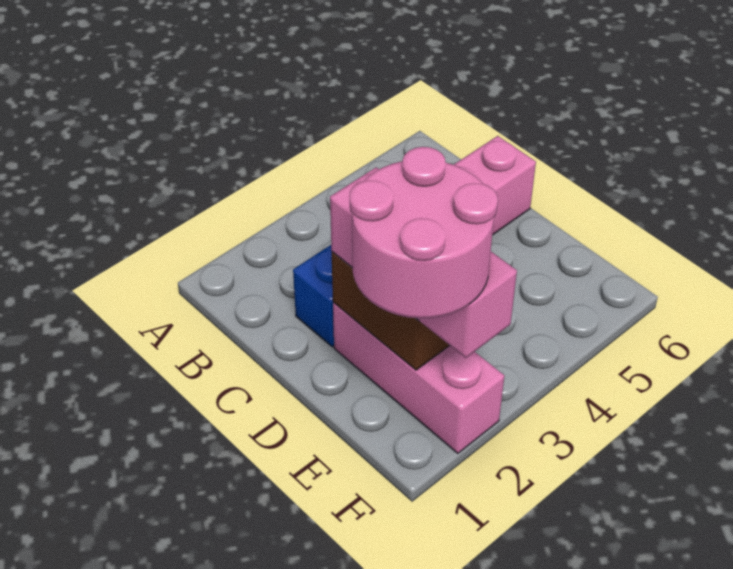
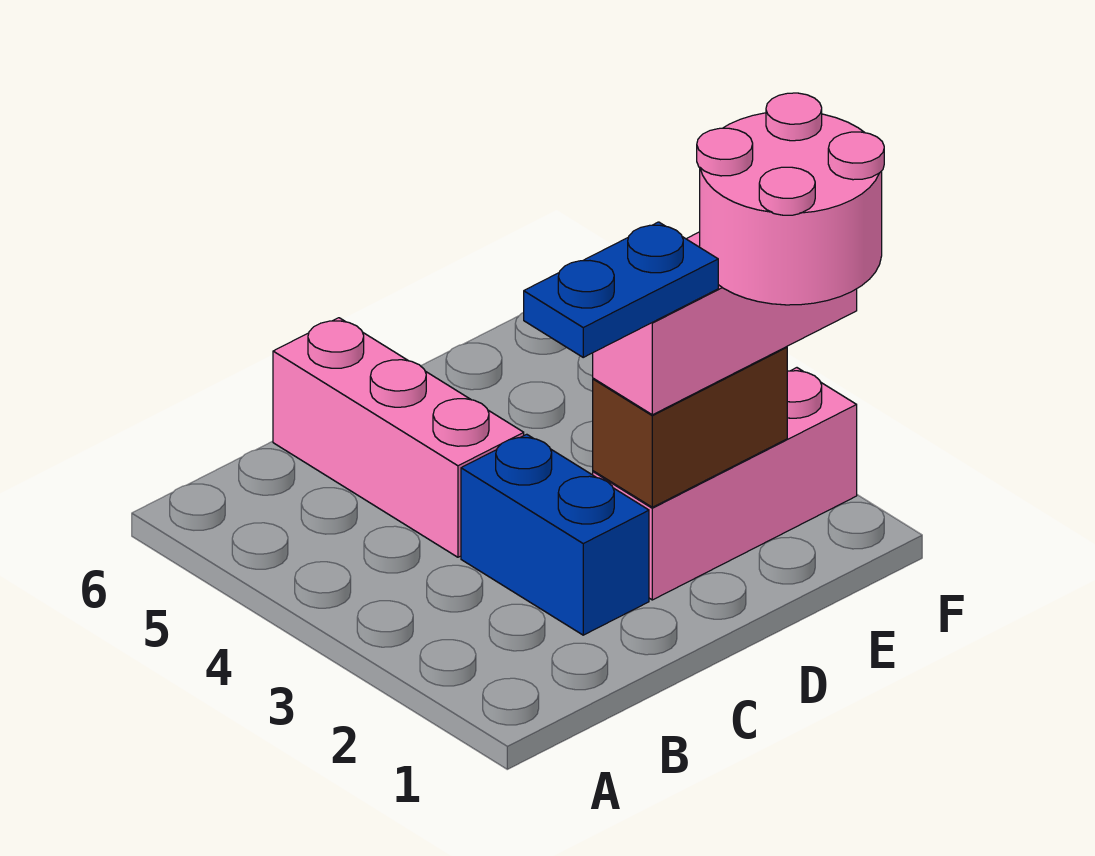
none -> blue plate C2:D2 level 4

